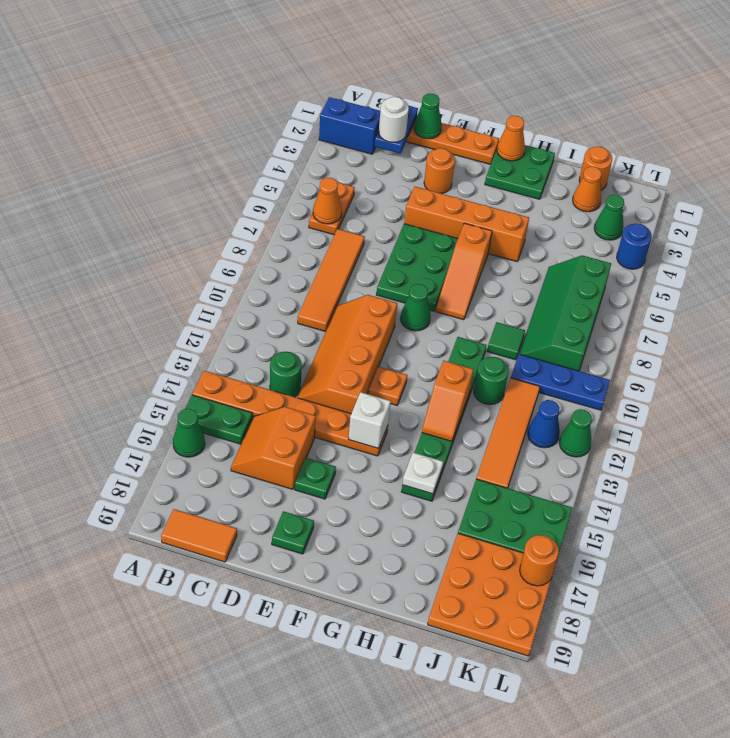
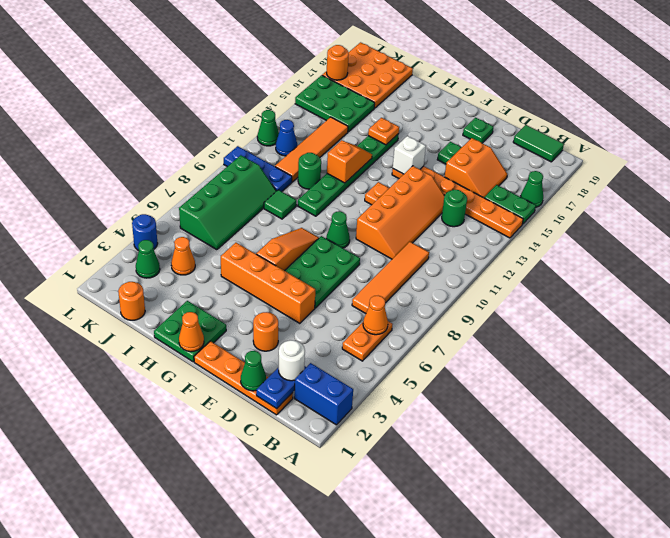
orange tile B19:C19 level 1 -> green tile B19:C19 level 1
white plate H15 level 2 -> orange plate H15 level 2
orange cone J2 level 1 -> orange cone J4 level 1

